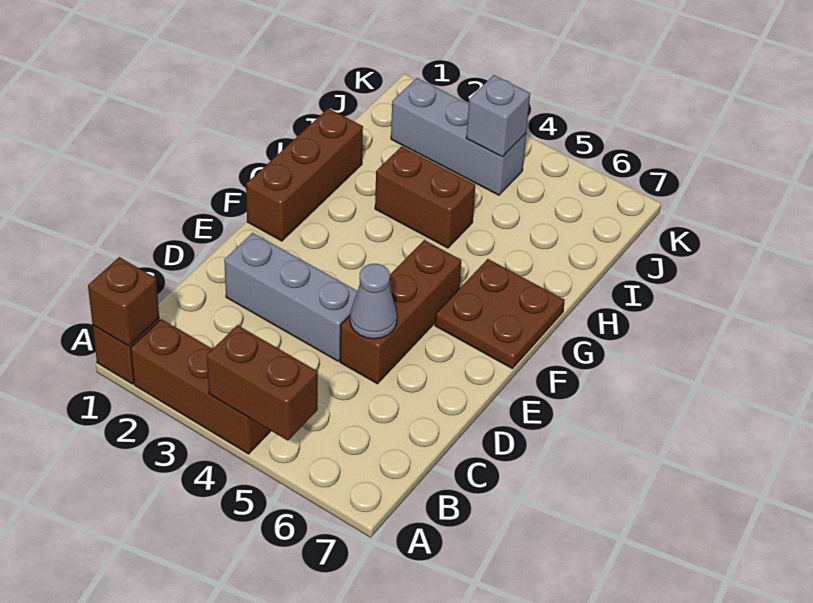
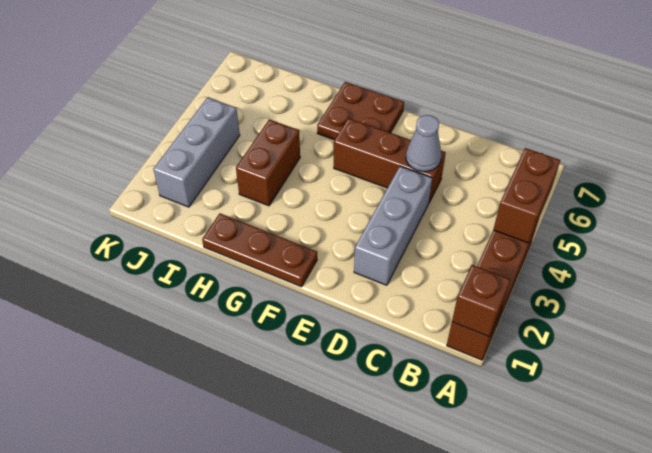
brown brick F1:H1 level 1 -> brown plate F1:H1 level 1
grey brick J4 level 2 -> none

